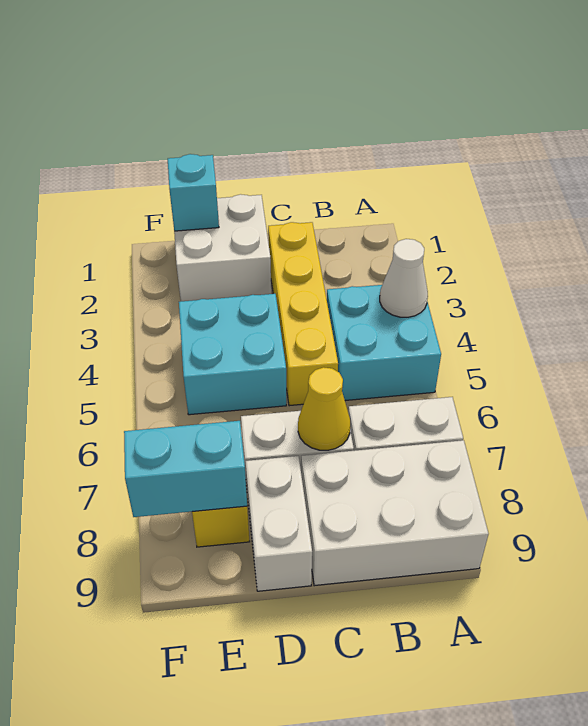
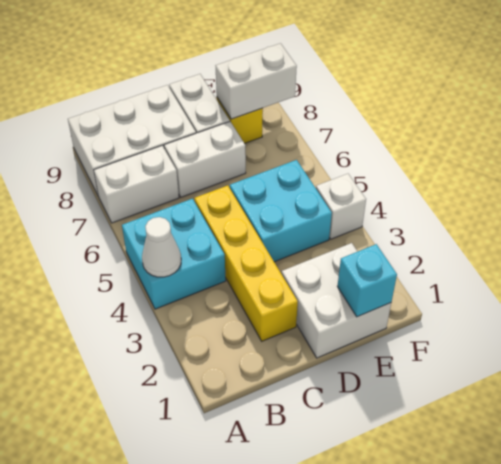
yellow cone C7 level 2 -> none
cyan brick E8:F8 level 2 -> white brick E8:F8 level 2
none -> white brick F4 level 1

